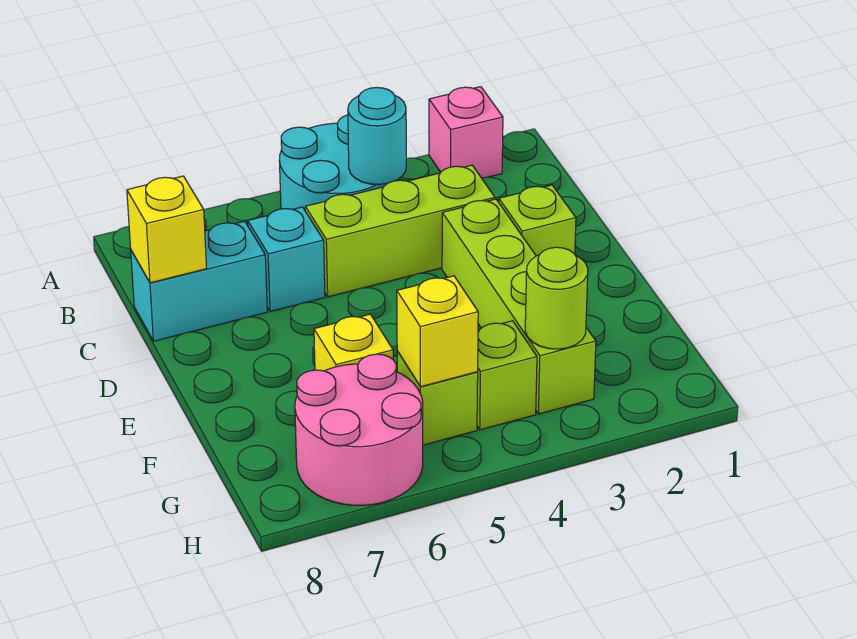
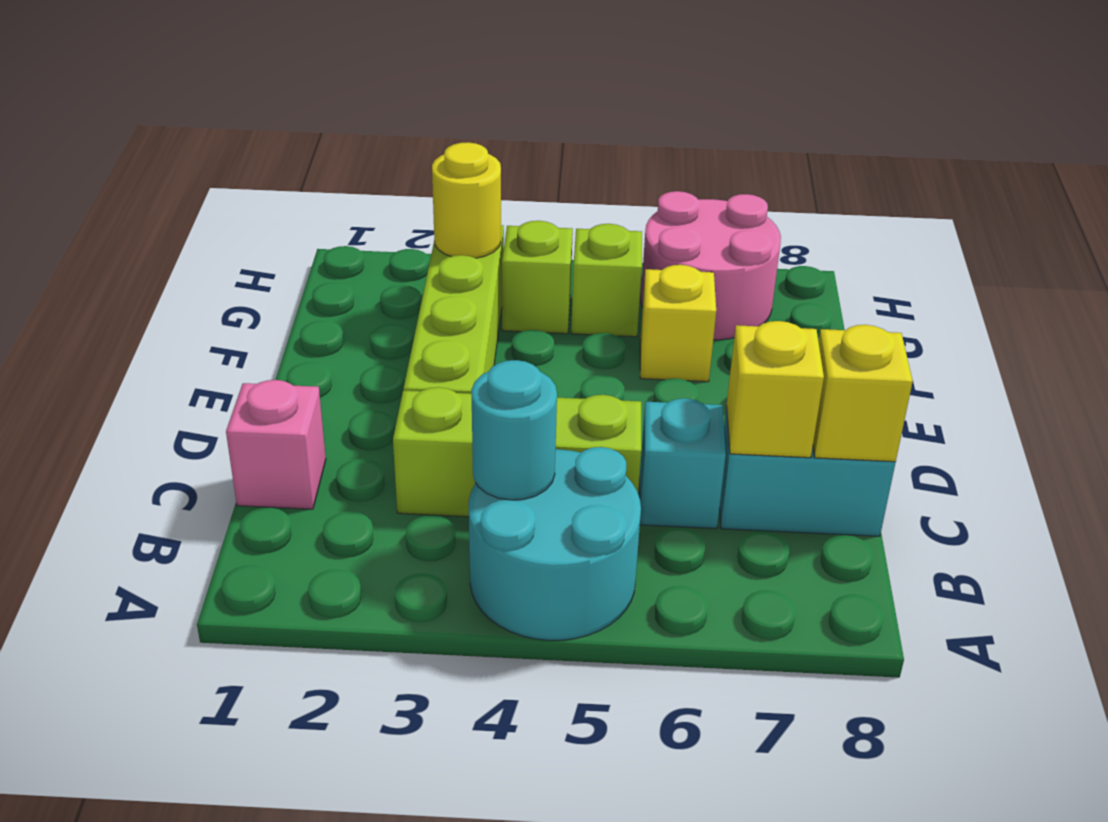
pink brick A2 level 1 -> pink brick C1 level 1
lime brick D2 level 1 -> none
lime round brick G3 level 2 -> yellow round brick G3 level 2
yellow brick G5 level 2 -> yellow brick C7 level 2

